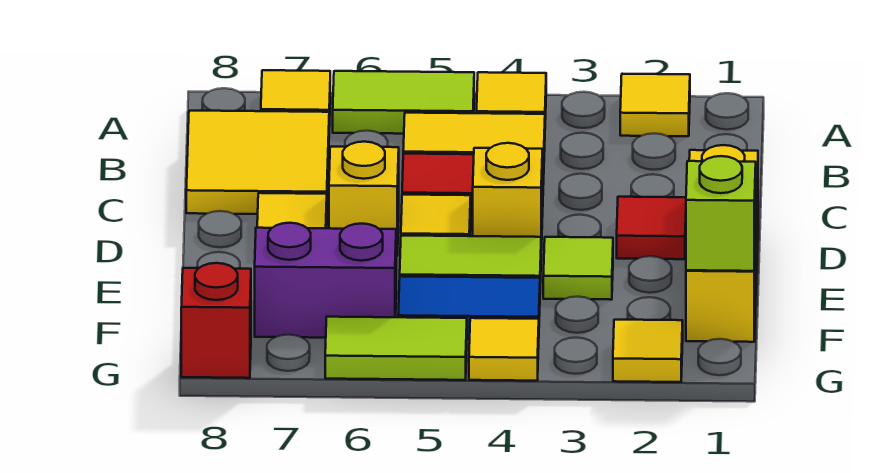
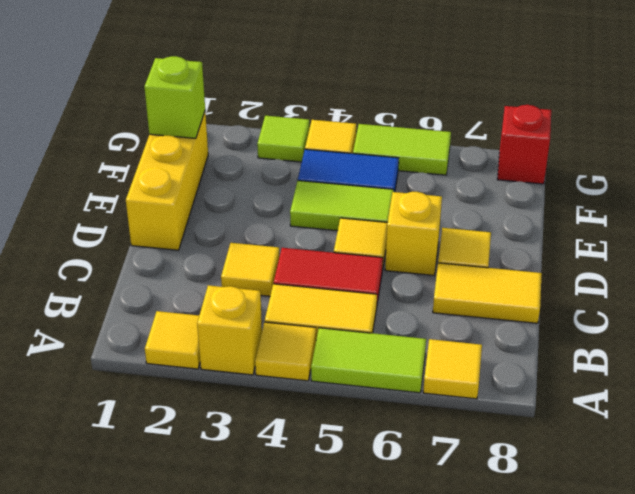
yellow tile B7:C8 level 1 -> yellow tile C7:C8 level 1
red tile D2 level 1 -> none
yellow brick D4 level 1 -> yellow brick A3 level 1
lime tile E3 level 1 -> lime tile G3 level 1
purple brick F6:F7 level 1 -> none
yellow tile G2 level 1 -> yellow tile C3 level 1

